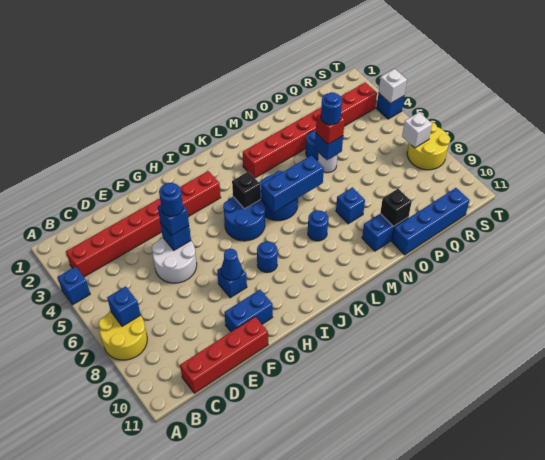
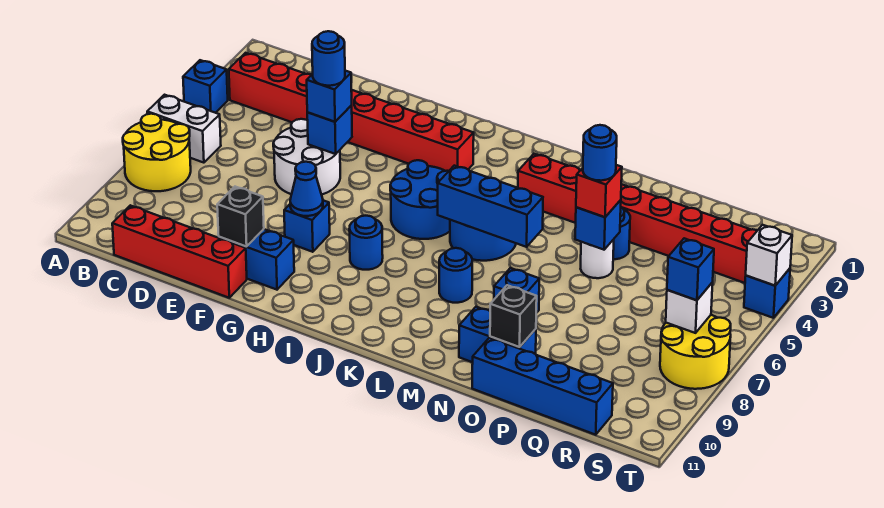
none -> white brick A6:B6 level 1
blue brick B7 level 2 -> blue brick S7 level 3
black brick J5 level 2 -> black brick F10 level 2

